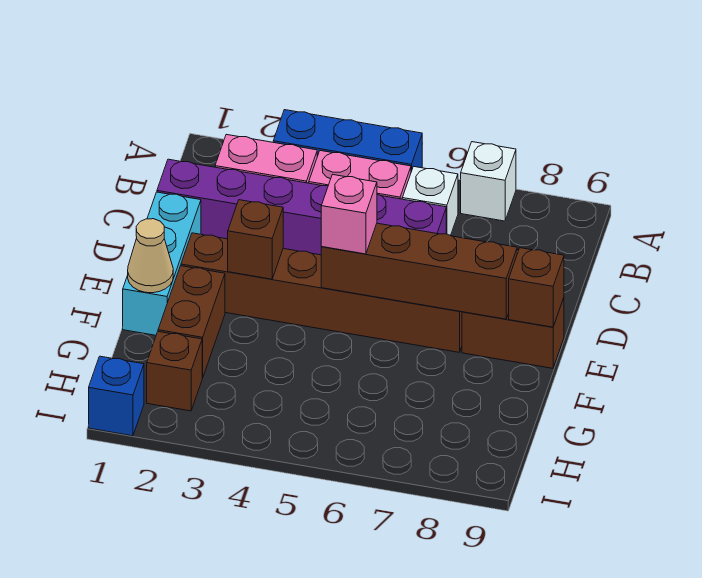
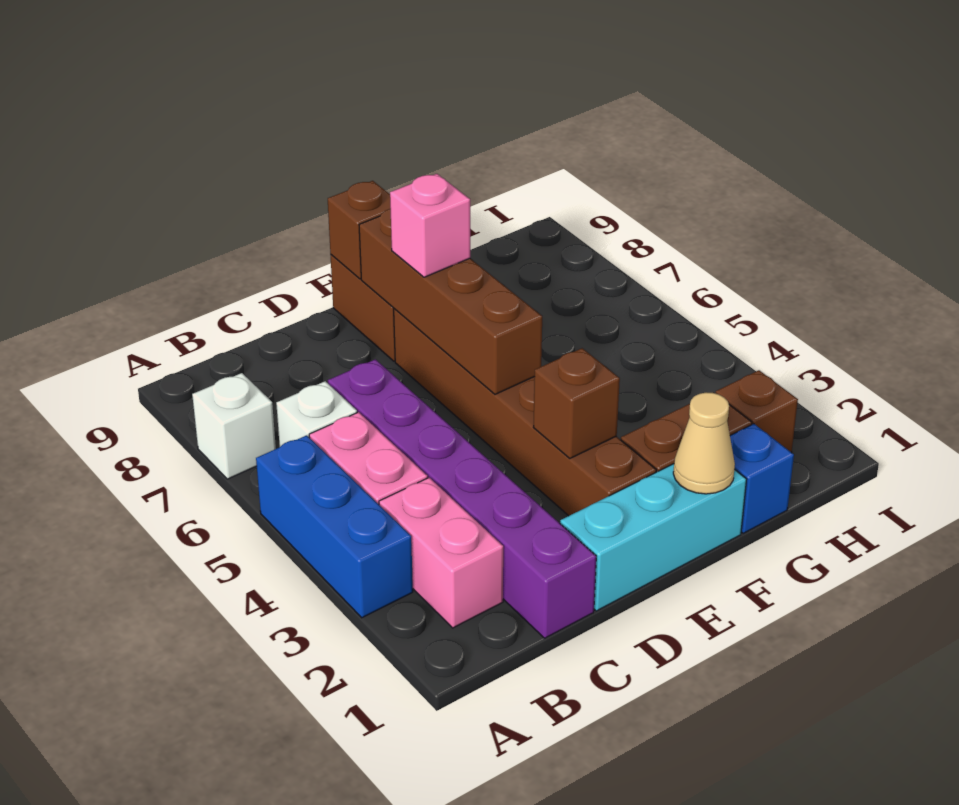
pink brick E5 level 3 -> pink brick E7 level 3
blue brick I1 level 1 -> blue brick G1 level 1

